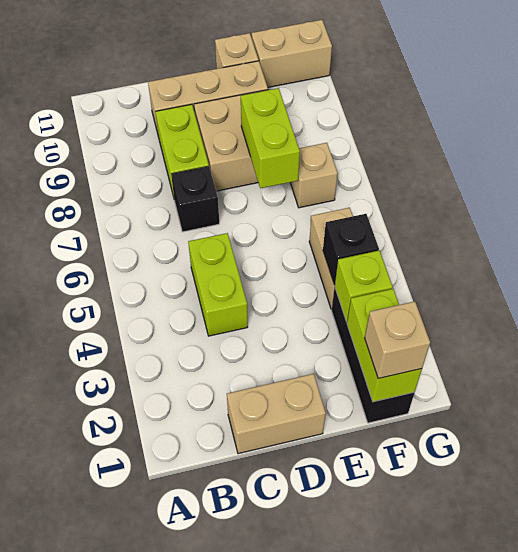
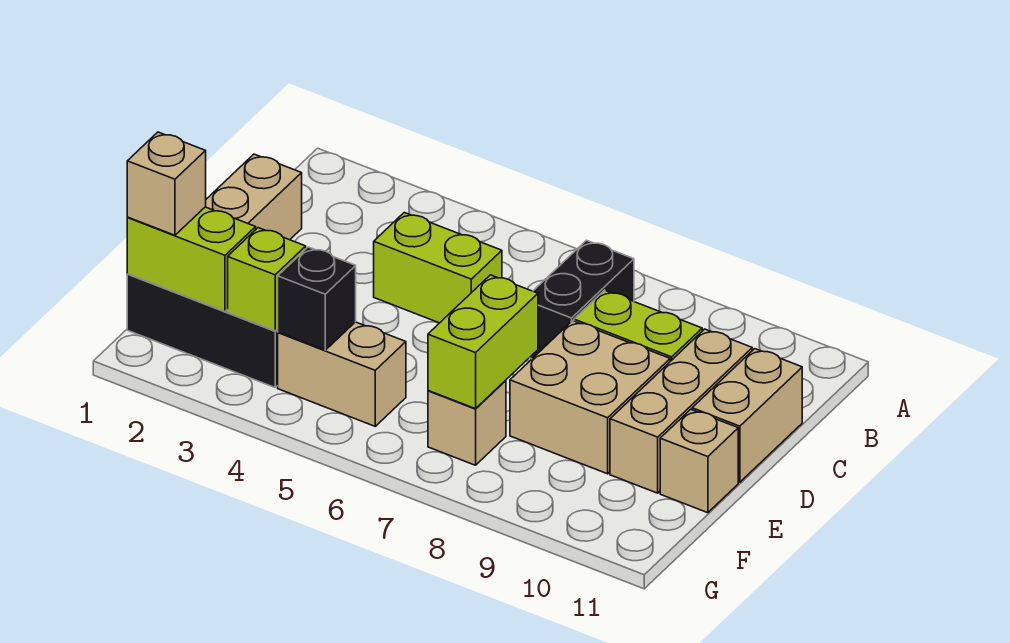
black brick C7 level 1 -> black brick B7:C7 level 1
lime brick E7:E8 level 2 -> lime brick E7:F7 level 2
tan brick F11:G11 level 1 -> tan brick C11:D11 level 1

